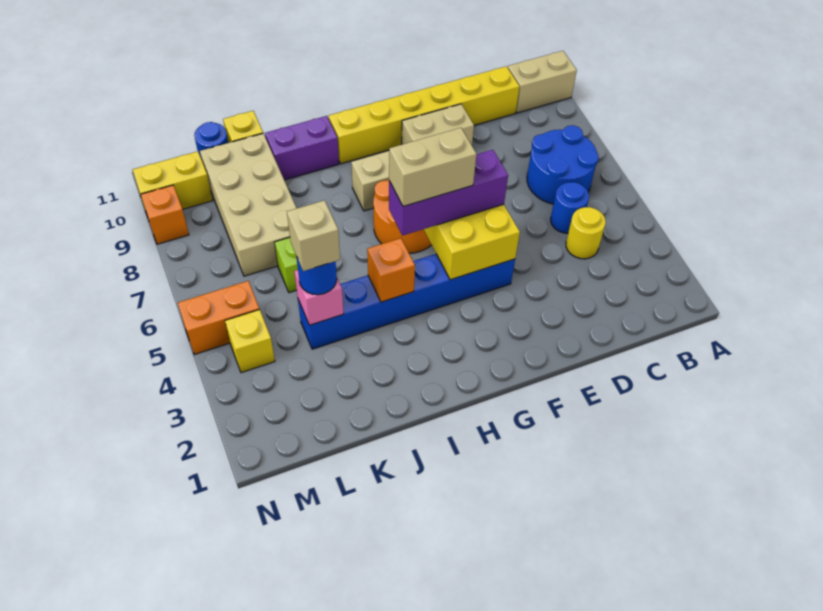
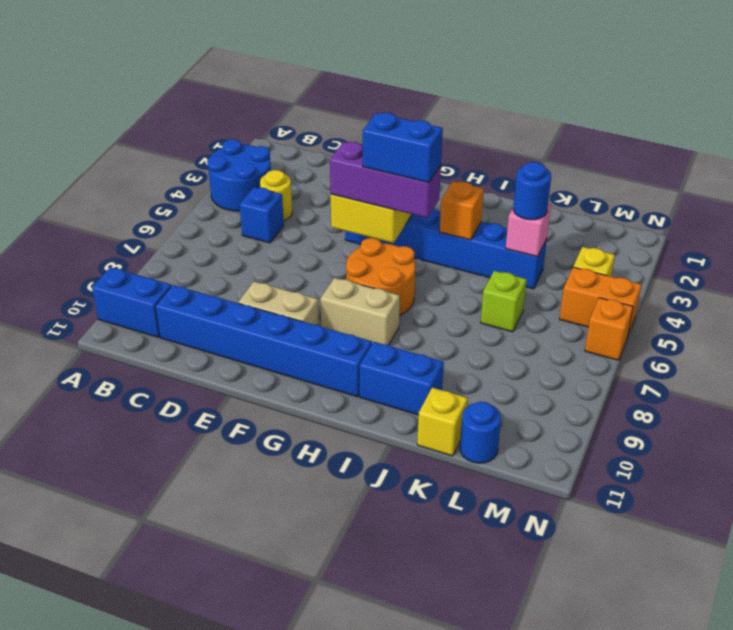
tan brick A10:B10 level 1 -> blue brick A10:B10 level 1
blue round brick B6:C7 level 1 -> blue round brick A3:B4 level 1
blue round brick C5 level 1 -> blue brick C5 level 1
yellow brick C10:H10 level 1 -> blue brick C10:H10 level 1
tan brick G5:H5 level 4 -> blue brick G5:H5 level 4
purple brick I10:J10 level 1 -> blue brick I10:J10 level 1
tan brick K4 level 4 -> none
tan brick K7:L10 level 1 -> none
yellow brick M10:N10 level 1 -> none
orange brick N9 level 1 -> orange brick N6 level 1

